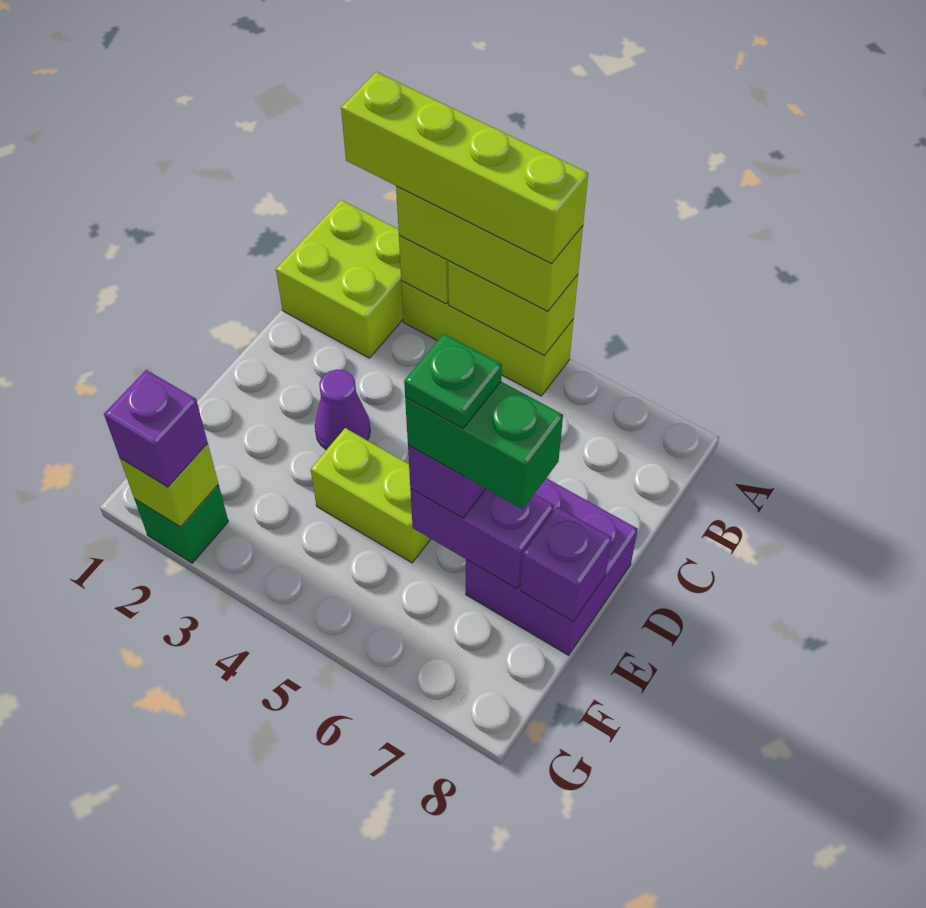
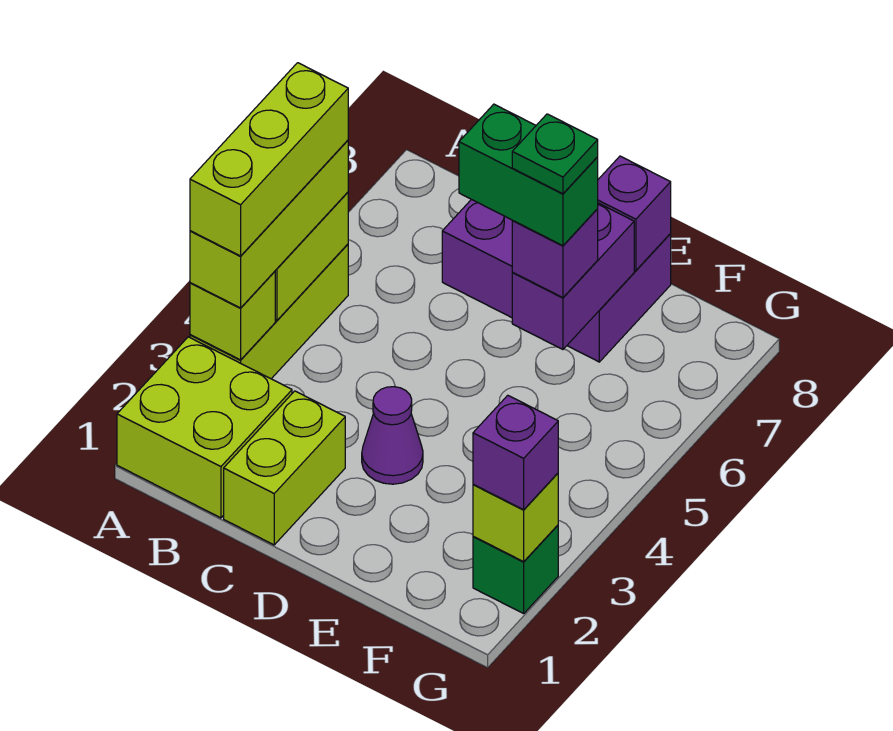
lime brick A2:A5 level 4 -> lime brick A3:A5 level 4
purple brick D7:E8 level 1 -> purple brick C7:E8 level 1
lime brick E4:E5 level 1 -> lime brick C1:C2 level 1
green brick E6:E7 level 4 -> green brick D6:E6 level 4

